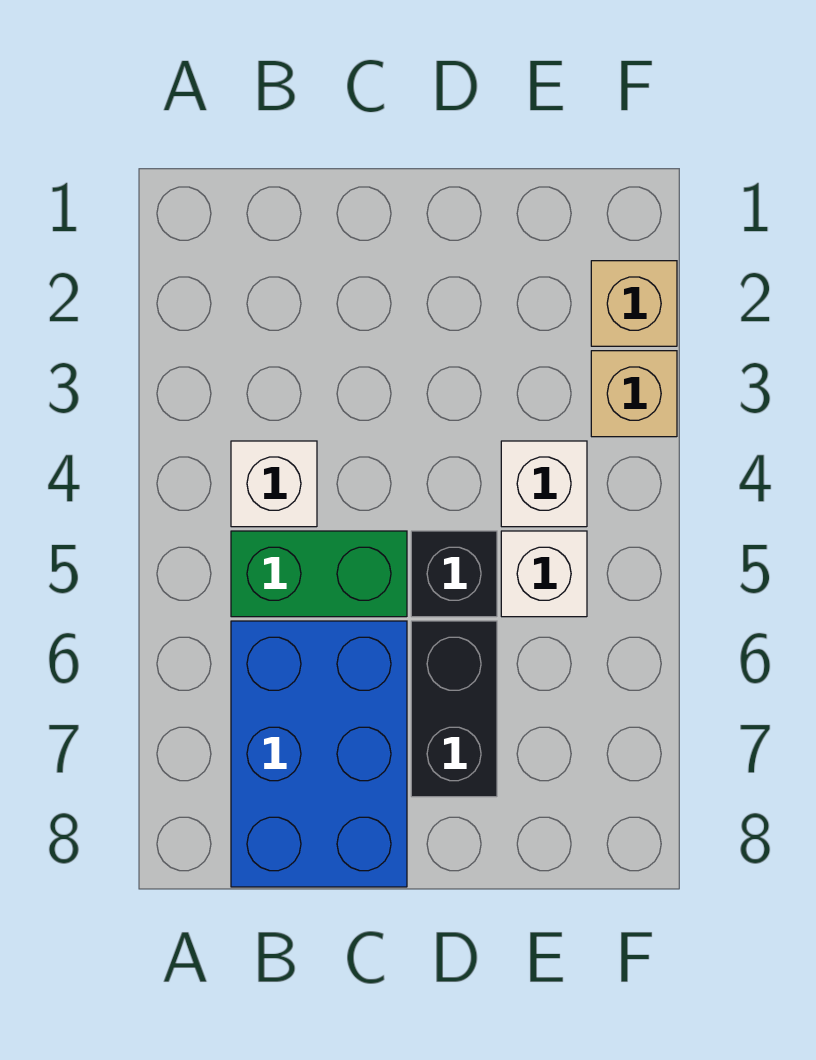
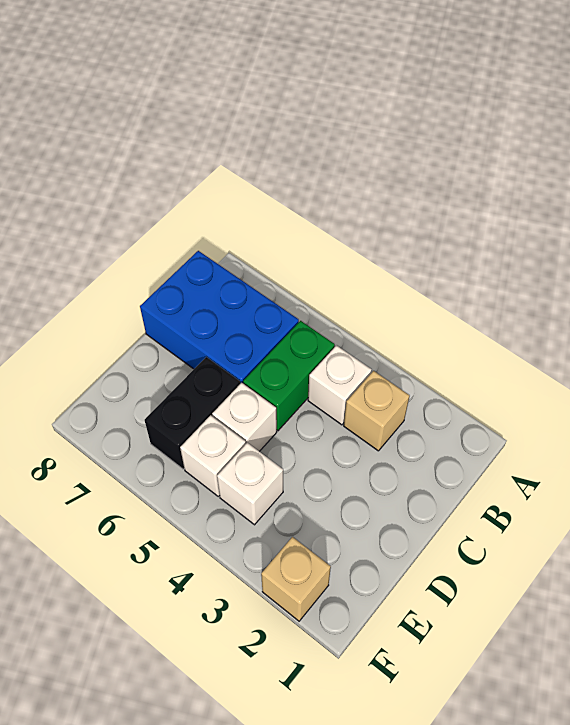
black brick D5 level 1 -> white brick D5 level 1
black brick D6:D7 level 1 -> black brick D6:E6 level 1
tan brick F3 level 1 -> tan brick B3 level 1

